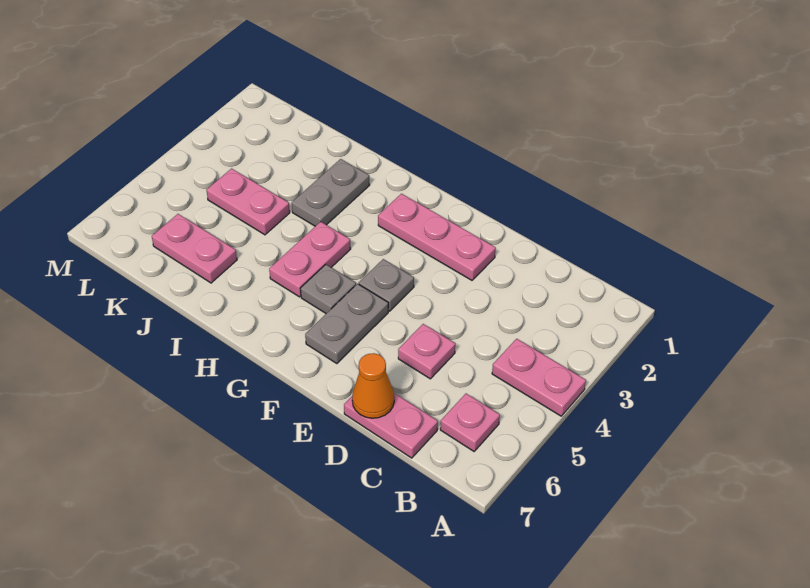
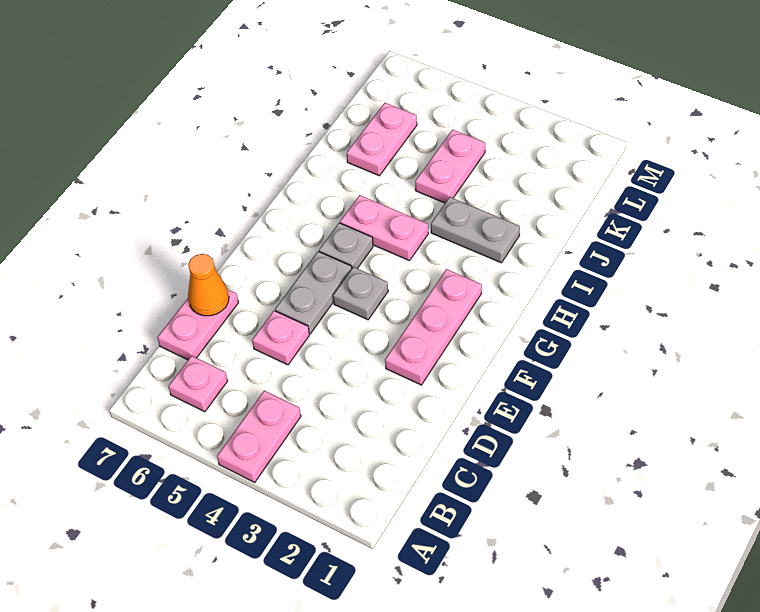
grey plate F5:F6 level 1 -> grey plate E5:F5 level 1

